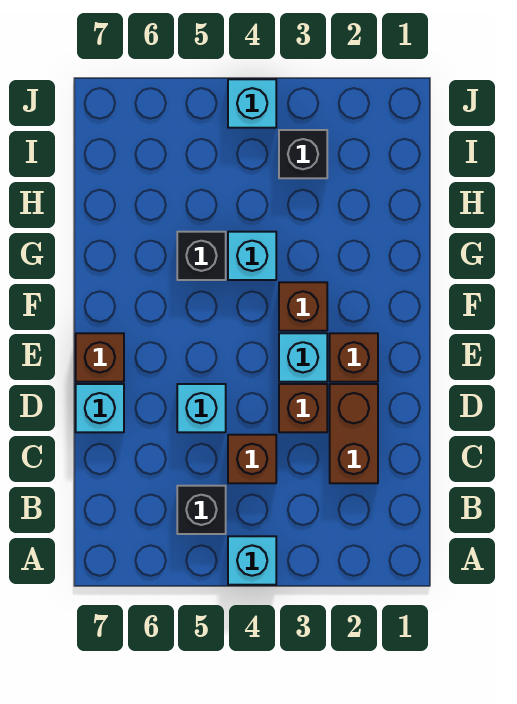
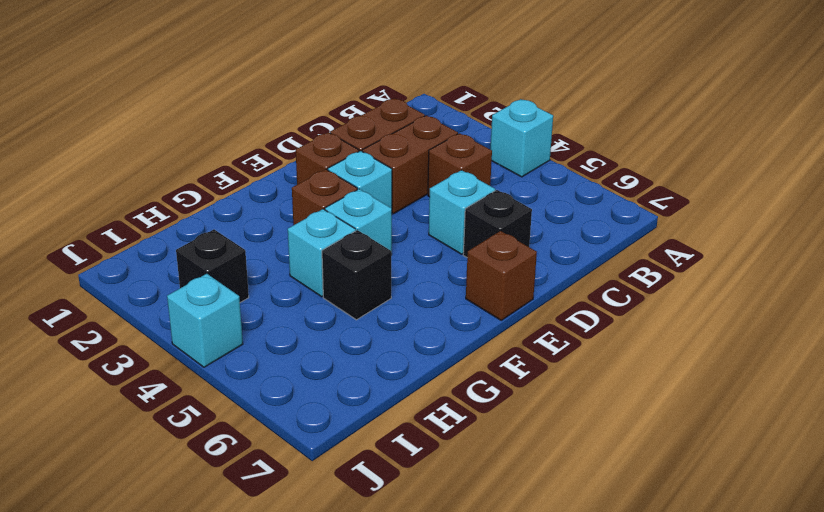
black brick B5 level 1 -> black brick D6 level 1
brown brick D3 level 1 -> brown brick C3:D3 level 1
cyan brick D7 level 1 -> cyan brick F4 level 1

